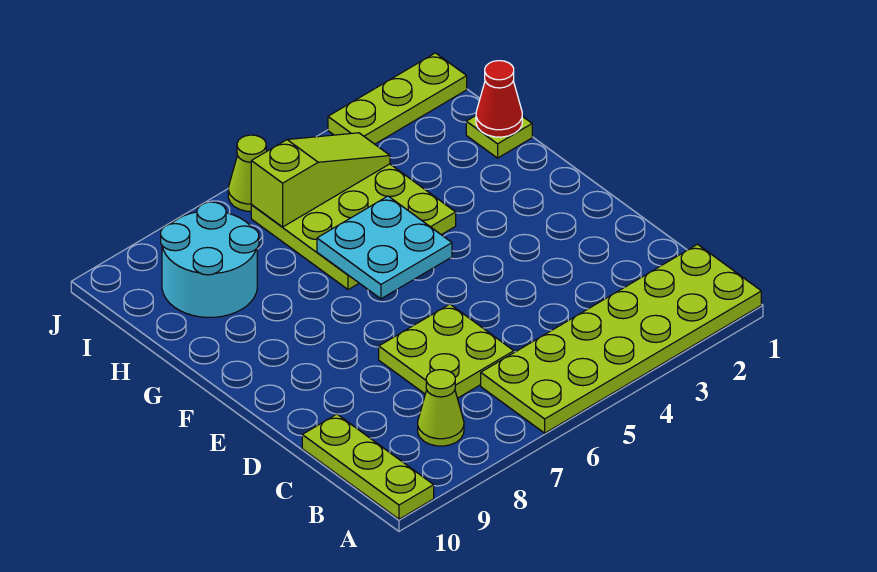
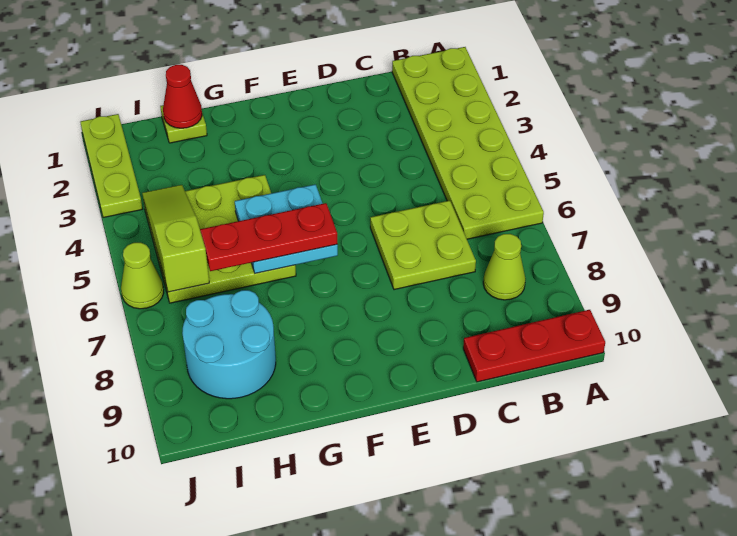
lime plate A10:C10 level 1 -> red plate A10:C10 level 1
none -> red plate F6:H6 level 3

